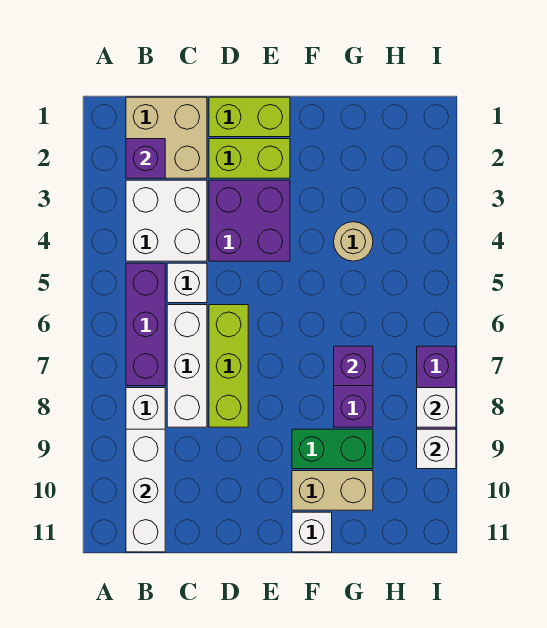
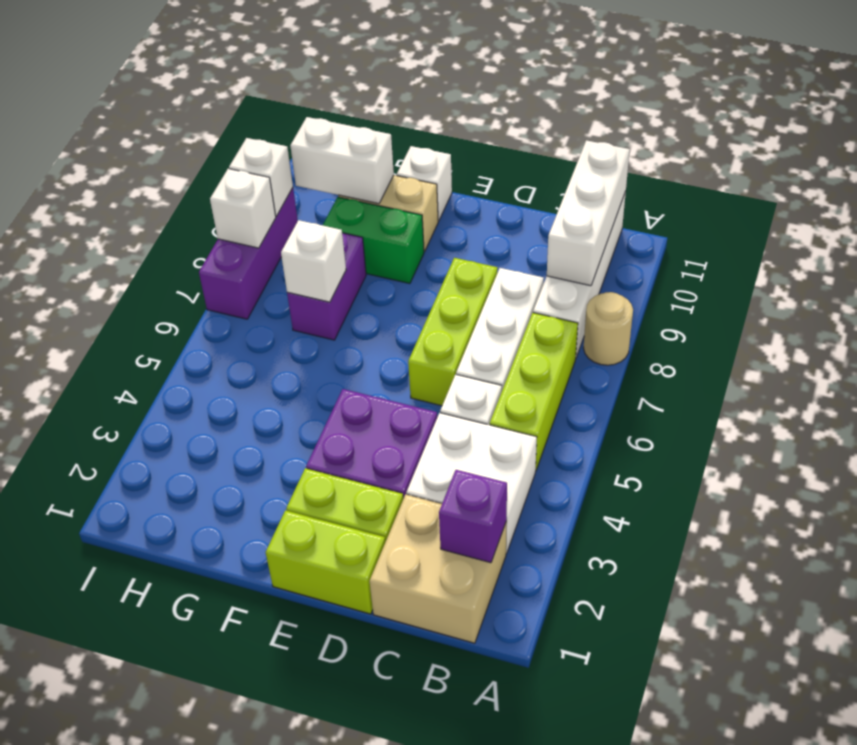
purple brick B5:B7 level 1 -> lime brick B5:B7 level 1
tan round brick G4 level 1 -> tan round brick A8 level 1
purple brick G7 level 2 -> white brick G7 level 2
none -> white brick G10:H10 level 2

